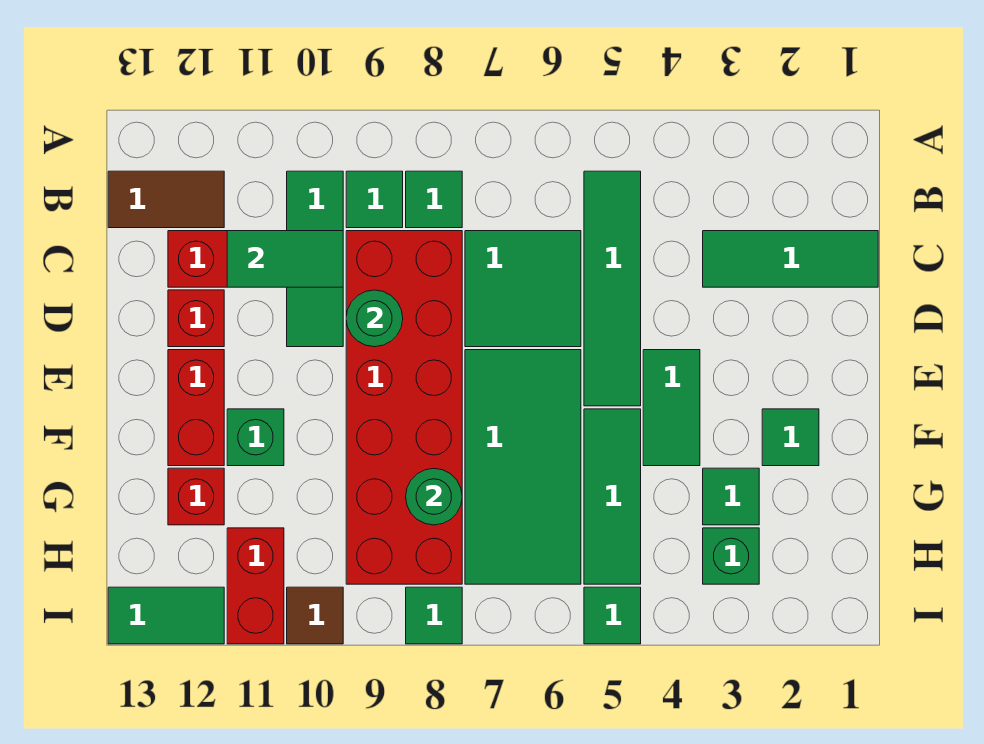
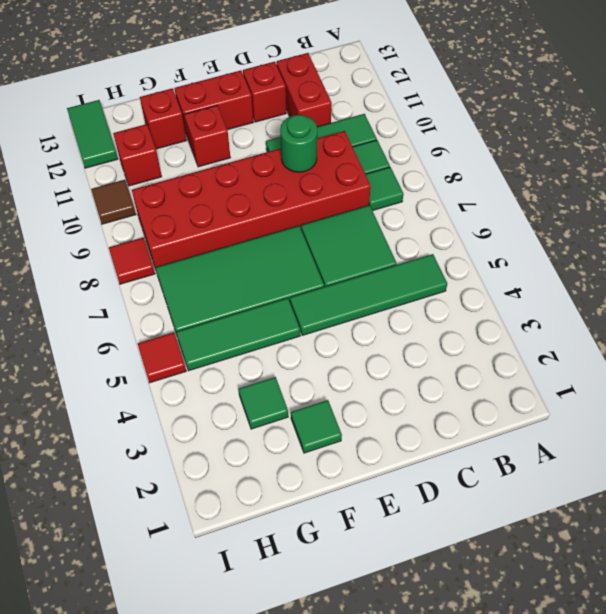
brown tile B12:B13 level 1 -> none
green tile C1:C3 level 1 -> none
green tile C10:C11 level 2 -> none
green tile E4:F4 level 1 -> none
green brick F11 level 1 -> red brick F11 level 1
green round brick G8 level 2 -> none
green brick H3 level 1 -> none
red brick H11:I11 level 1 -> red brick H11 level 1
green tile I5 level 1 -> red tile I5 level 1
green tile I8 level 1 -> red tile I8 level 1

